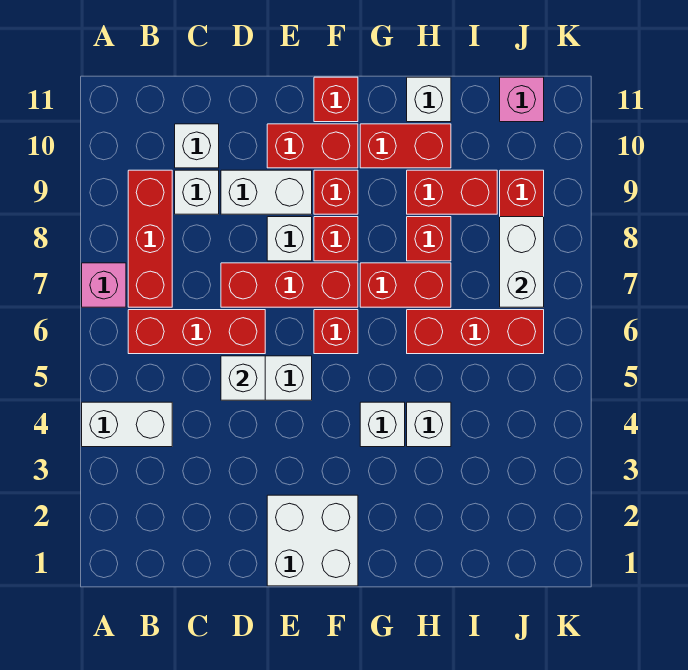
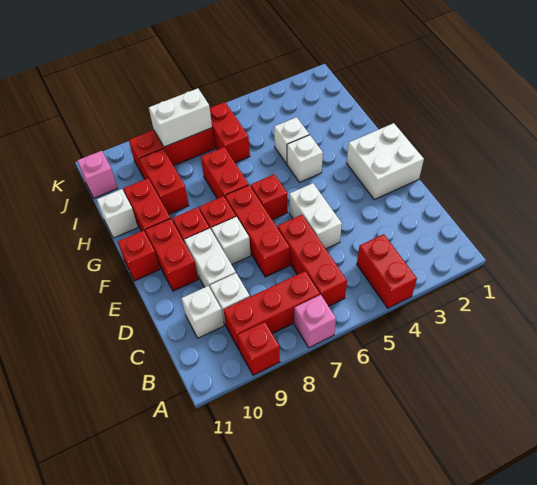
white brick A4:B4 level 1 -> red brick A4:B4 level 1
white brick D5 level 2 -> none
red brick H6:J6 level 1 -> red brick I6:J6 level 1
red brick H8 level 1 -> red brick A9 level 1

